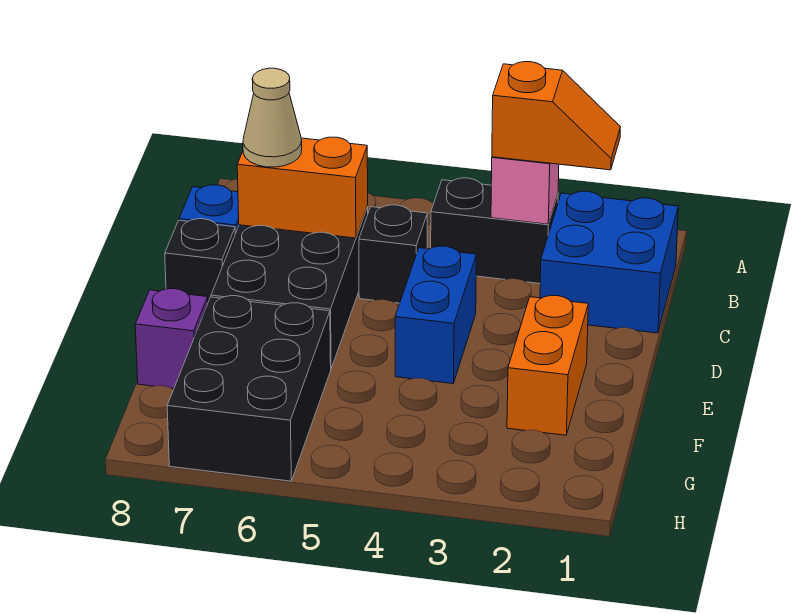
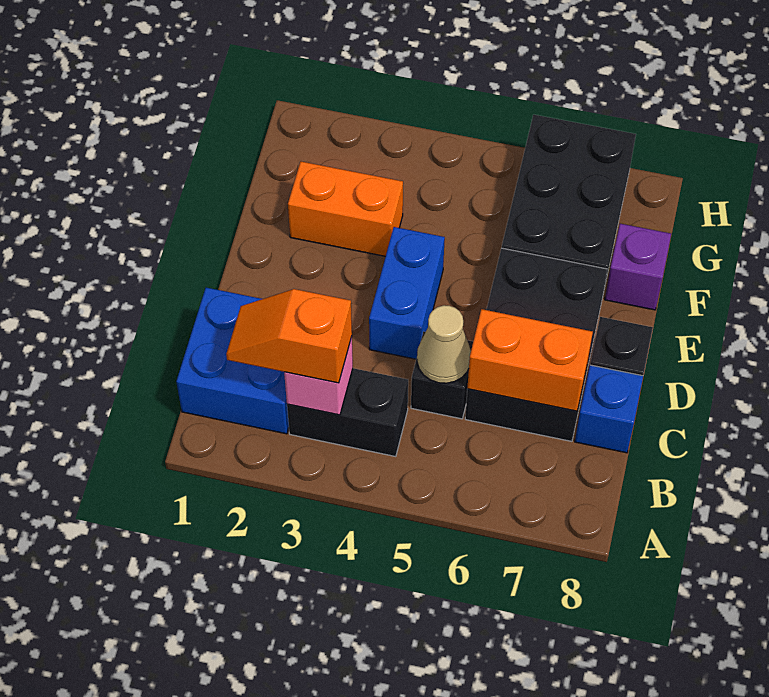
tan cone C7 level 3 -> tan cone C5 level 2
orange brick E2:F2 level 1 -> orange brick F2:F3 level 1

